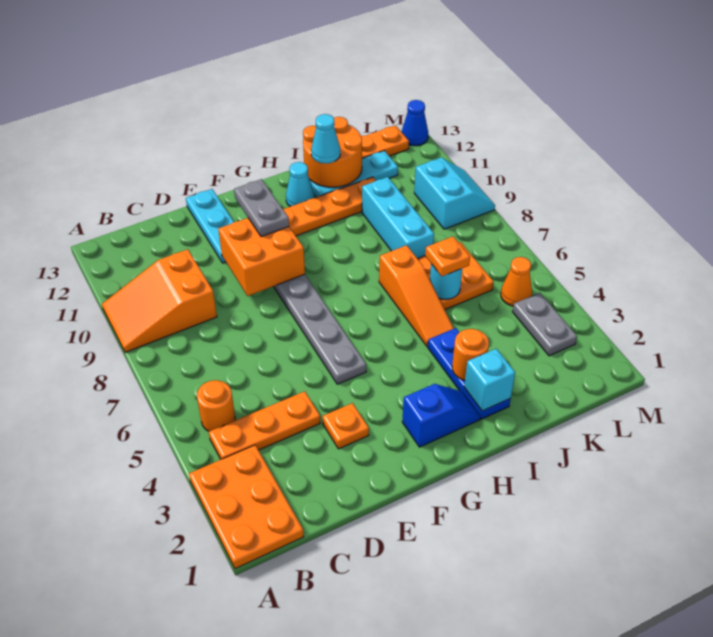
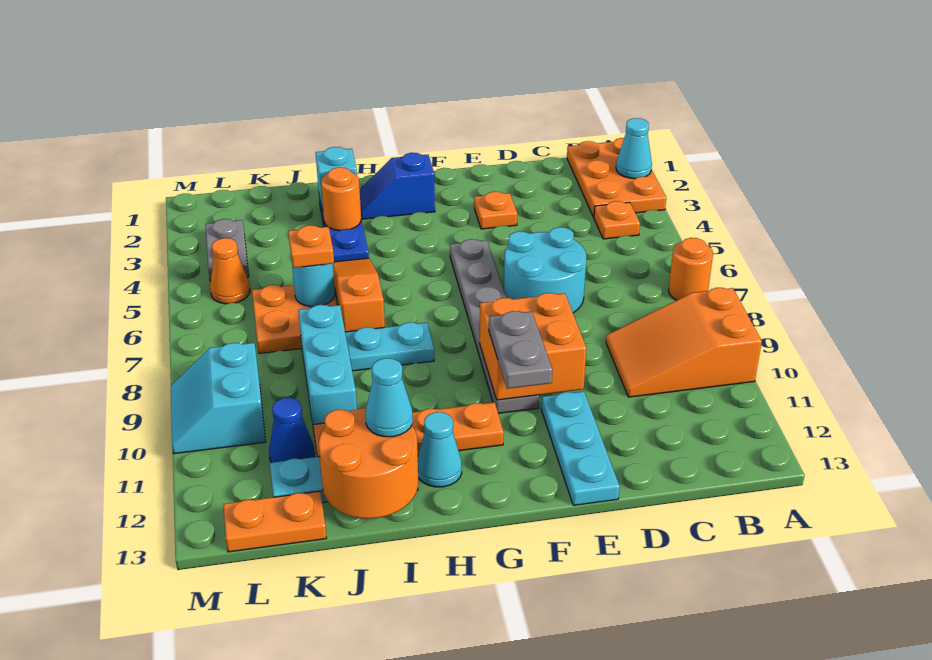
none -> cyan cone A2 level 2
orange slope A9:C10 level 1 top C -> orange slope A9:C10 level 1 top A
orange plate B4:D4 level 1 -> orange plate B4 level 1
orange round brick B5 level 1 -> orange round brick A7 level 1
none -> cyan round brick D6:E7 level 1
none -> cyan plate H8:I8 level 1
blue cone M13 level 1 -> blue cone K11 level 1

